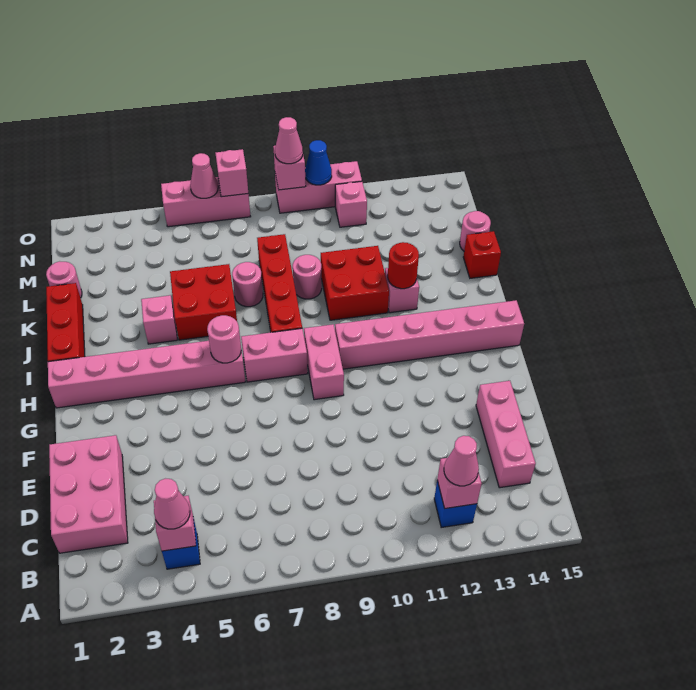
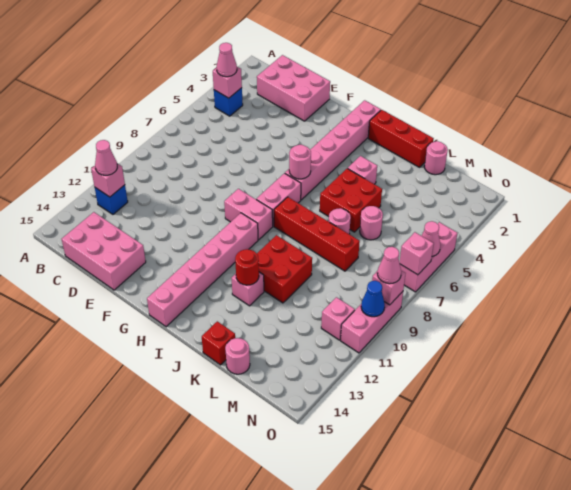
pink brick C14:E14 level 1 -> pink brick C14:E15 level 1
pink round brick K9 level 1 -> pink round brick L6 level 1

